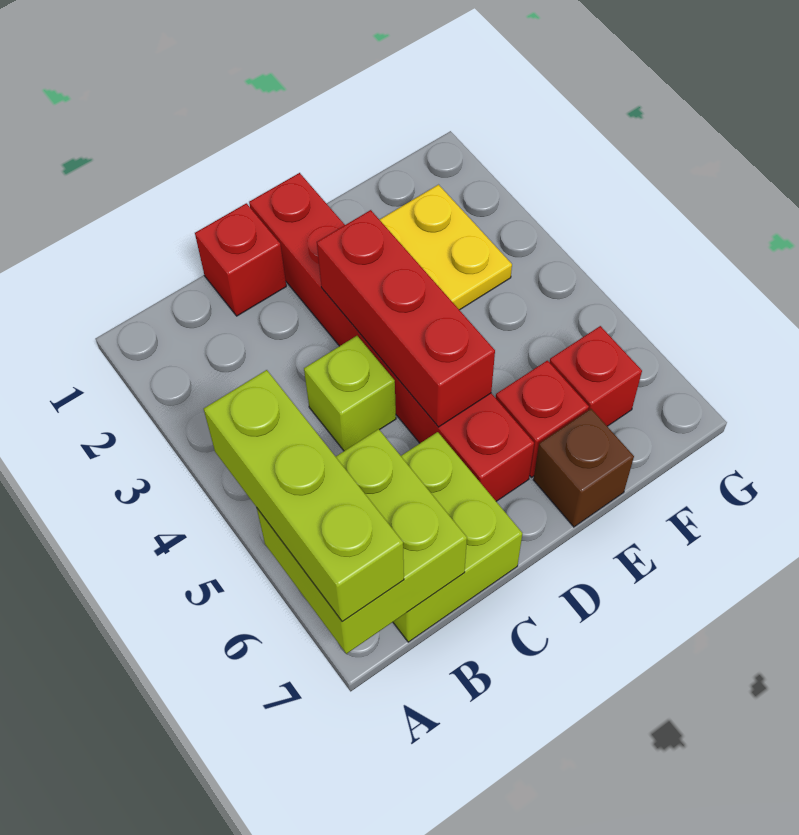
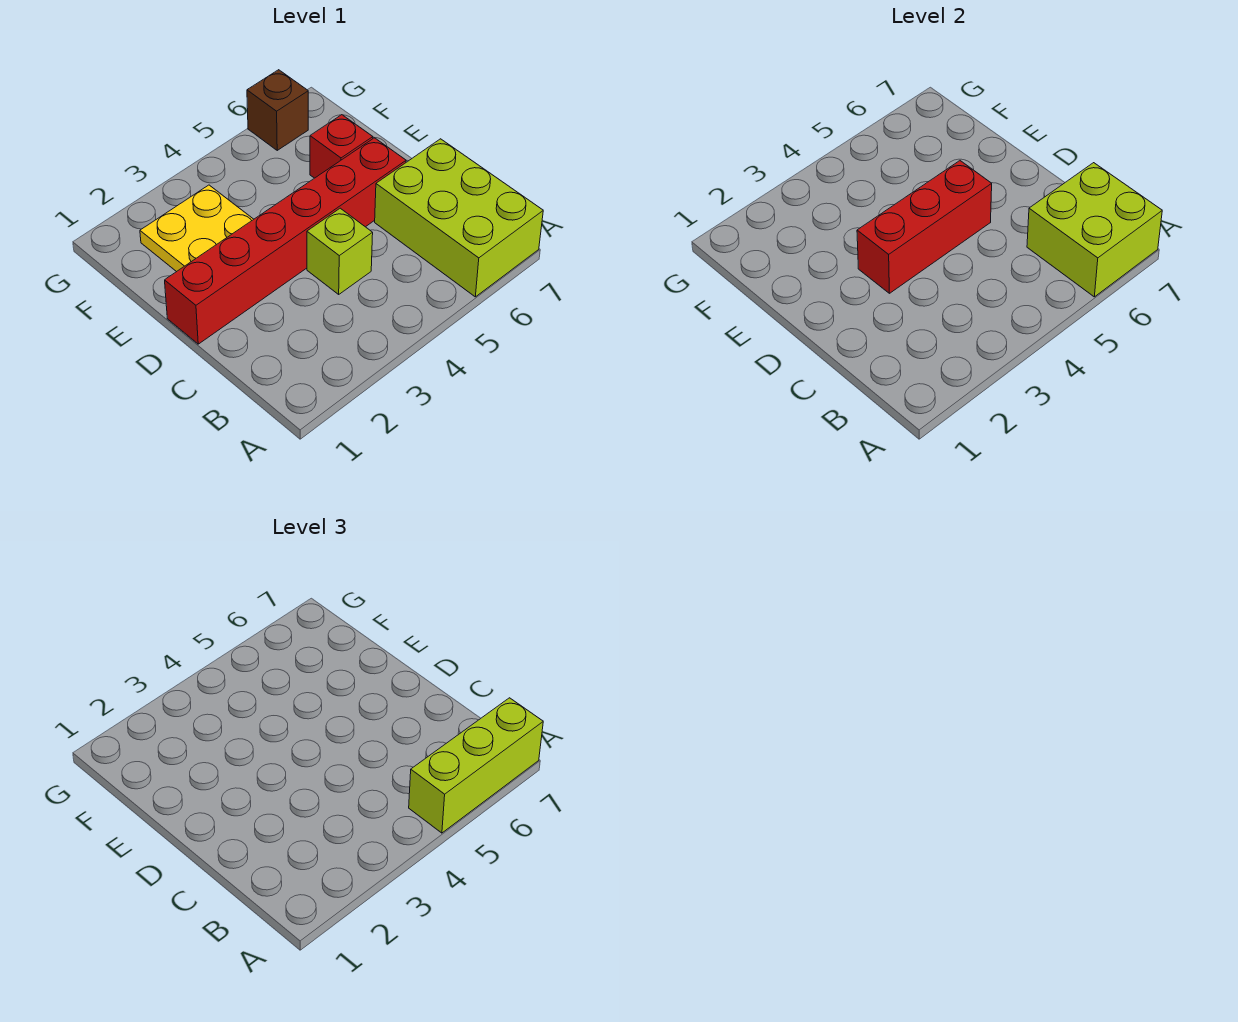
lime brick B6:C7 level 1 -> lime brick A6:C7 level 1
red brick C1 level 1 -> none
brown brick E7 level 1 -> brown brick G6 level 1
red brick F6 level 1 -> none

